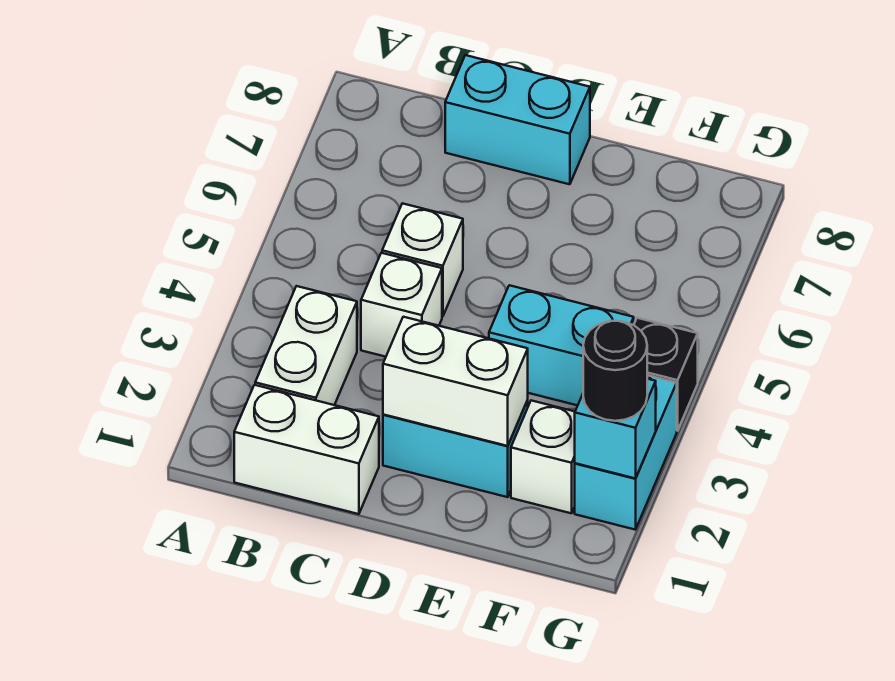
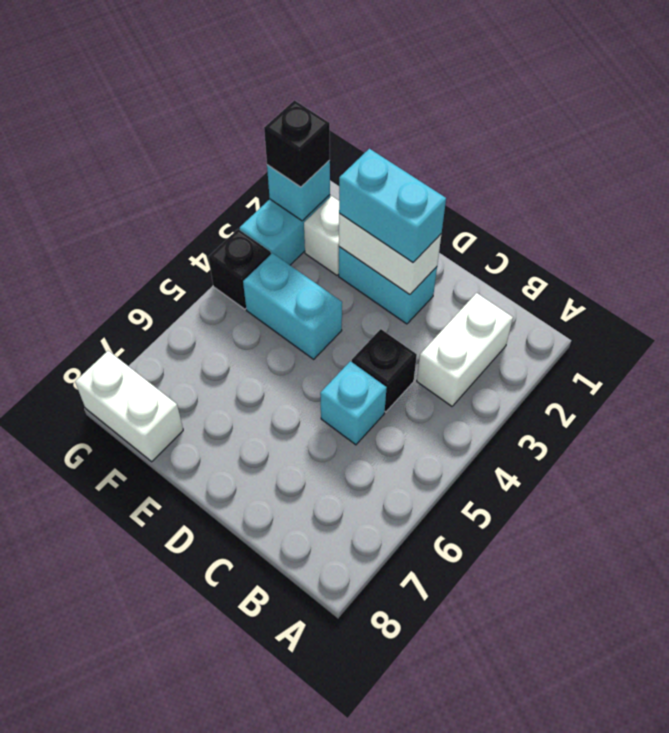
white brick B1:C1 level 1 -> white brick F8:G8 level 1
white brick C4 level 1 -> black brick C4 level 1
white brick C5 level 1 -> cyan brick C5 level 1
cyan brick C8:D8 level 1 -> cyan brick D2:E2 level 3
black round brick G2 level 3 -> black brick G2 level 3

